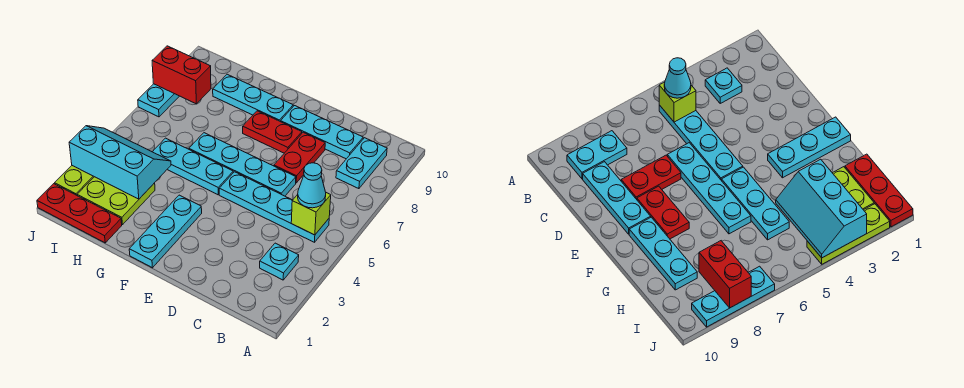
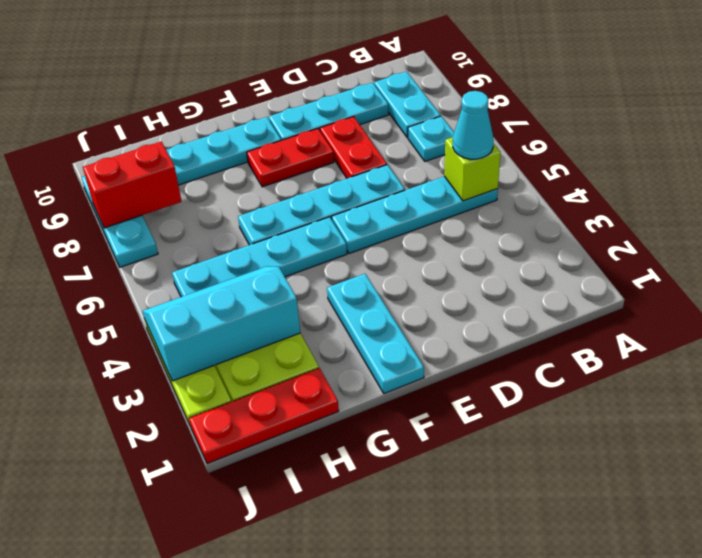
cyan plate B3 level 1 -> cyan plate B7 level 1
cyan plate F5:H5 level 1 -> cyan plate F5:I5 level 1

